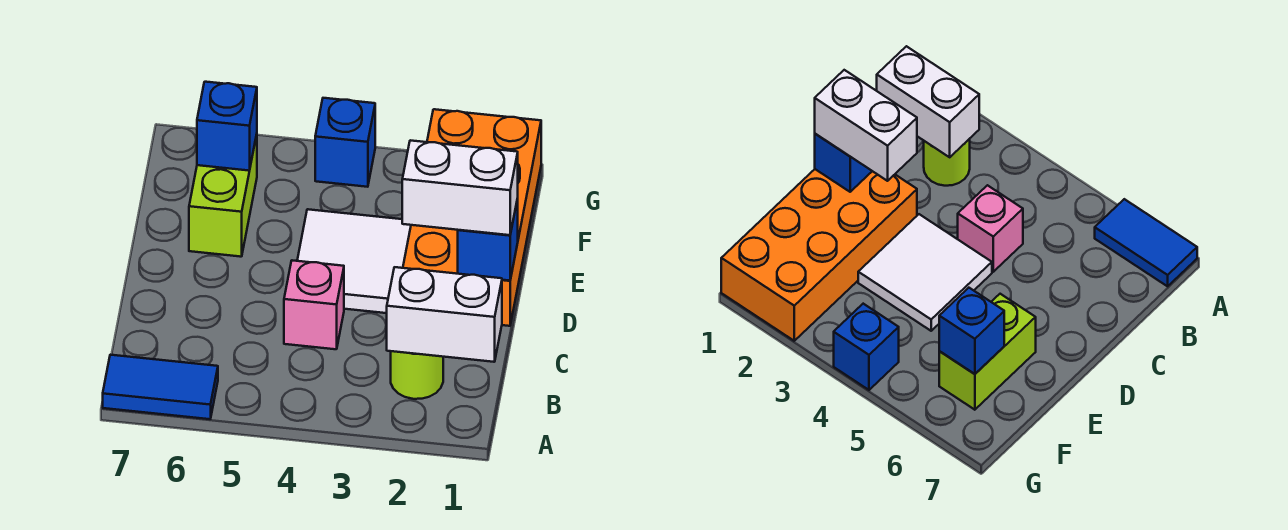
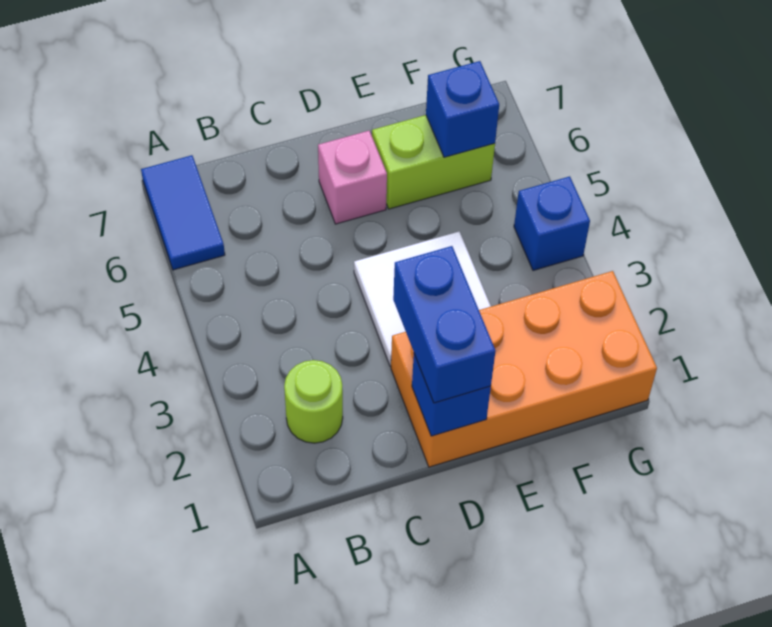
white brick B1:B2 level 2 -> none
pink brick C4 level 1 -> pink brick D6 level 1
white brick D1:D2 level 3 -> blue brick D1:D2 level 3

